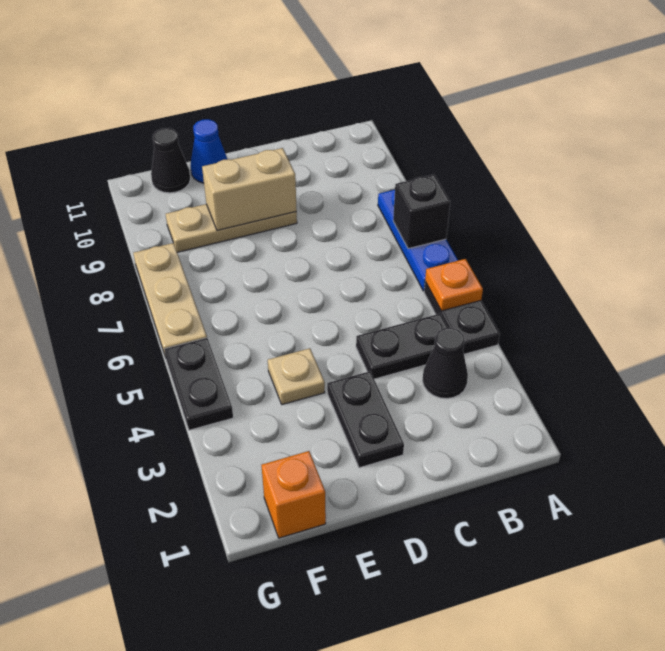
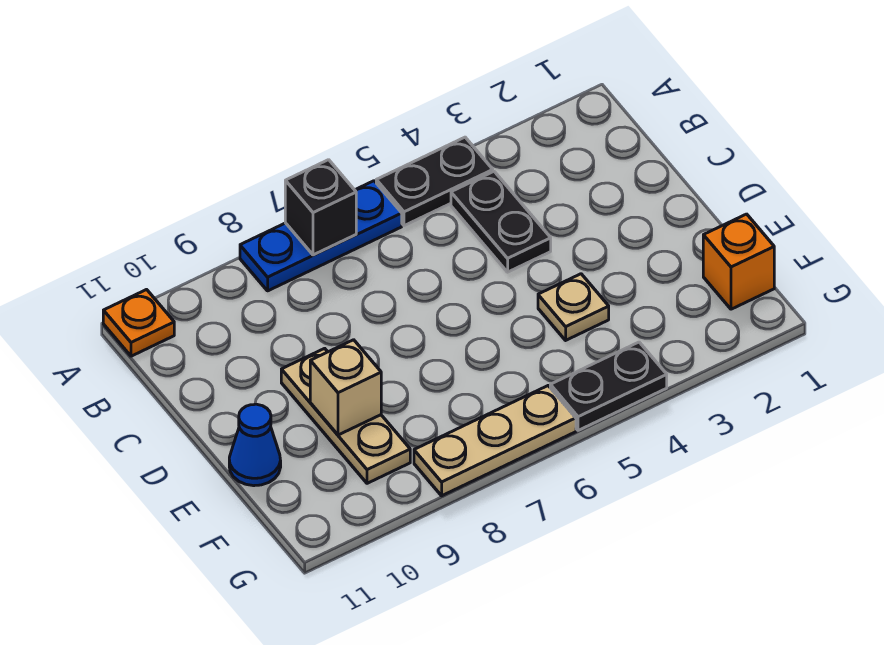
orange plate A5 level 2 -> orange plate A11 level 1
black cone B3 level 1 -> none
black plate D2:D3 level 1 -> none
tan brick D9:E9 level 2 -> tan brick E9 level 2
black cone F11 level 1 -> none

